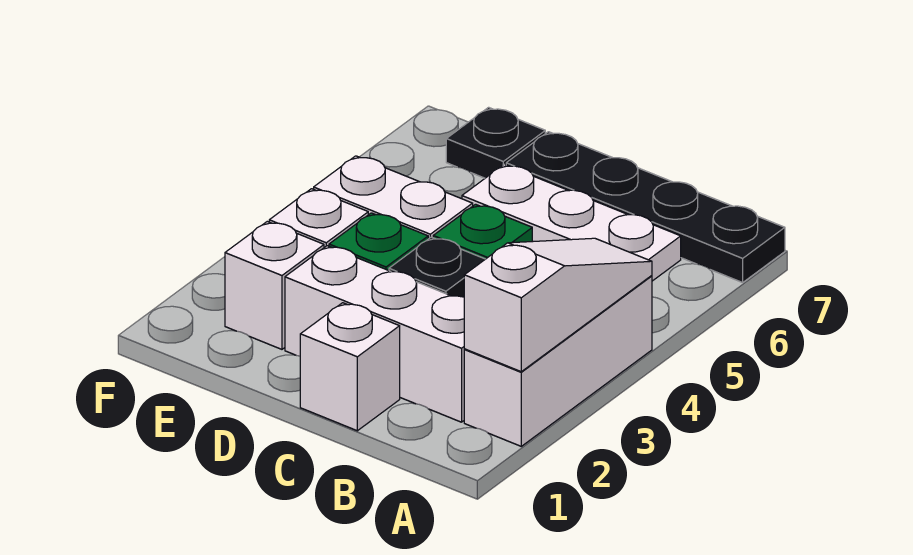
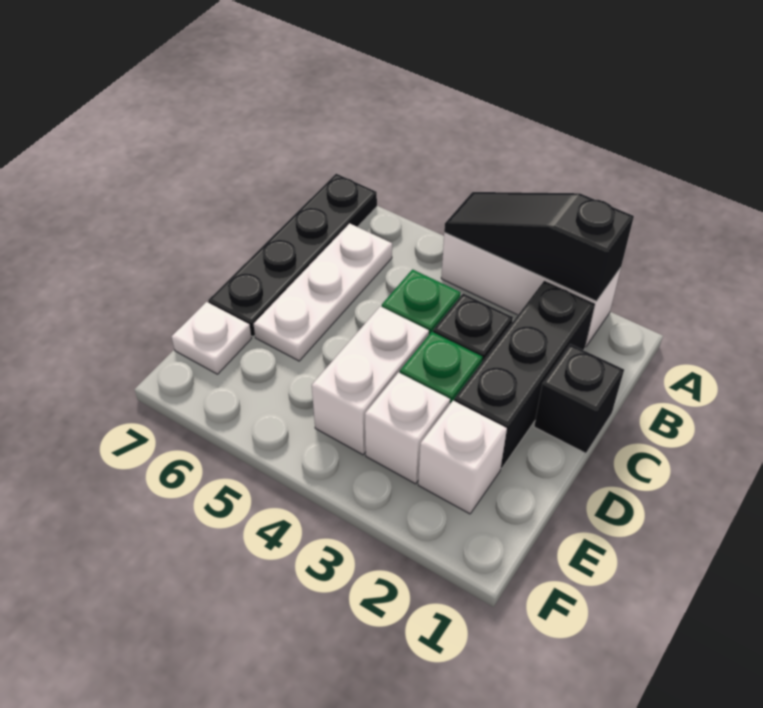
white slope A2:A4 level 2 top 2 -> black slope A2:A4 level 2 top 2
white brick B2:D2 level 1 -> black brick B2:D2 level 1
white brick C1 level 1 -> black brick C1 level 1
black plate E7 level 1 -> white plate E7 level 1

